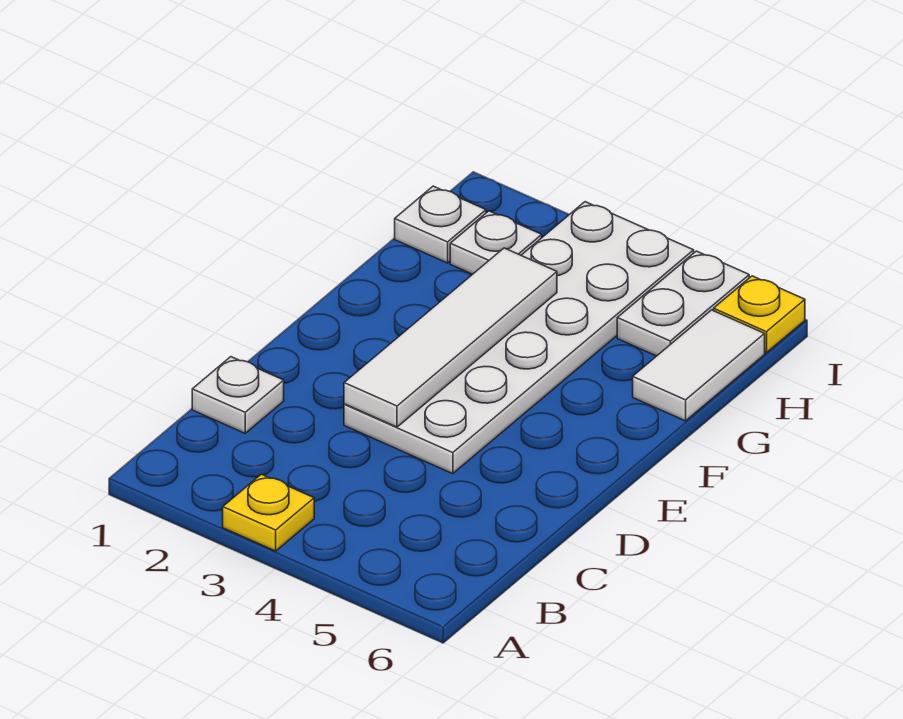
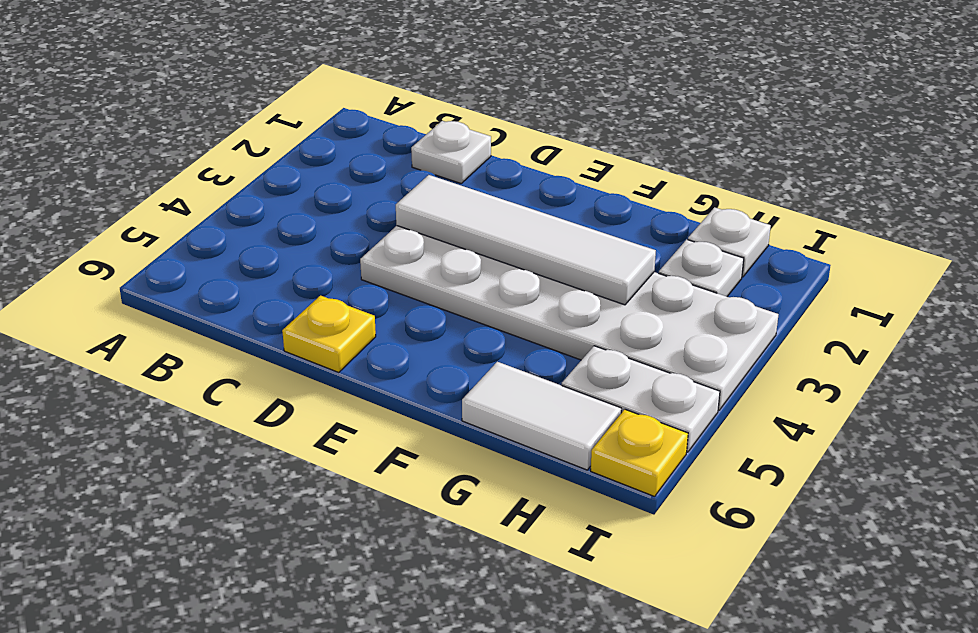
yellow plate A3 level 1 -> yellow plate D6 level 1

